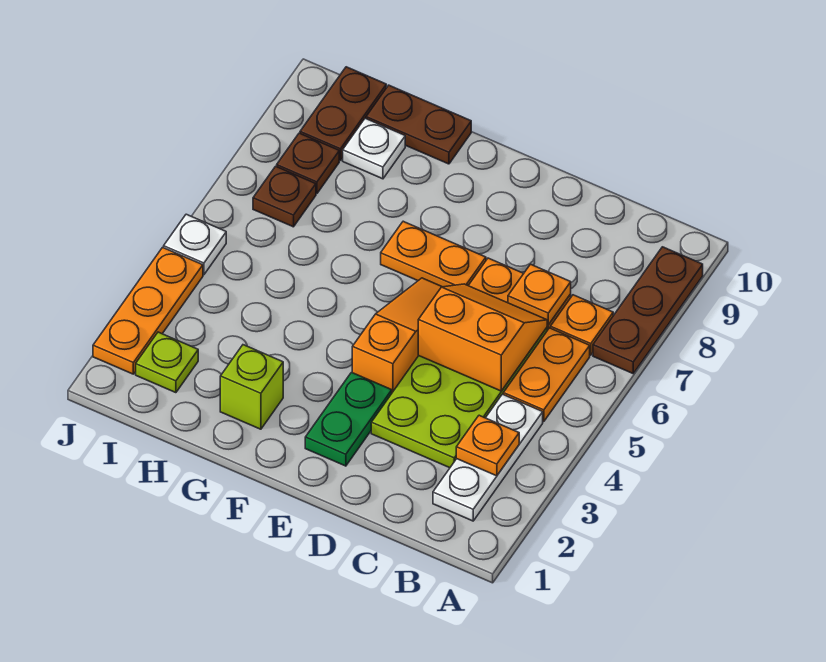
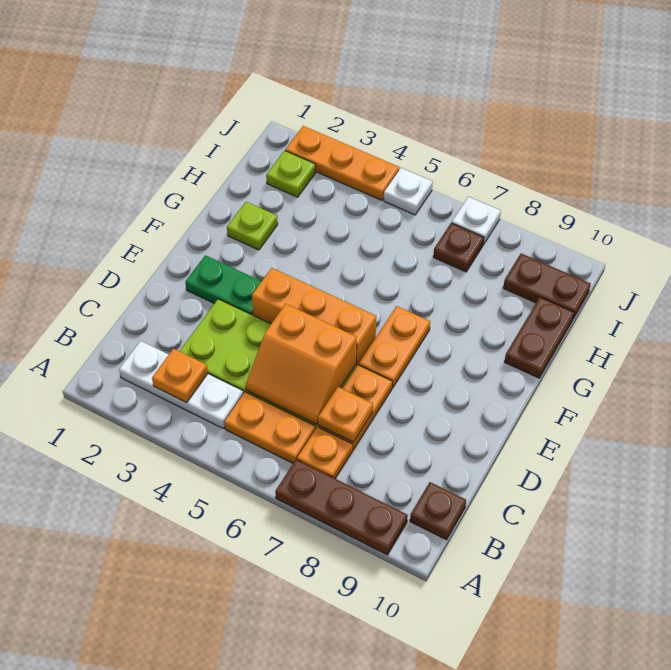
orange slope C5:D6 level 2 top 5 -> orange slope C5:D6 level 2 top D
orange slope E4:E6 level 1 top 4 -> orange brick E4:E6 level 1
lime brick G2 level 1 -> lime plate G2 level 1
white plate H9 level 1 -> white plate J7 level 1
brown plate I8 level 1 -> brown plate B10 level 1

